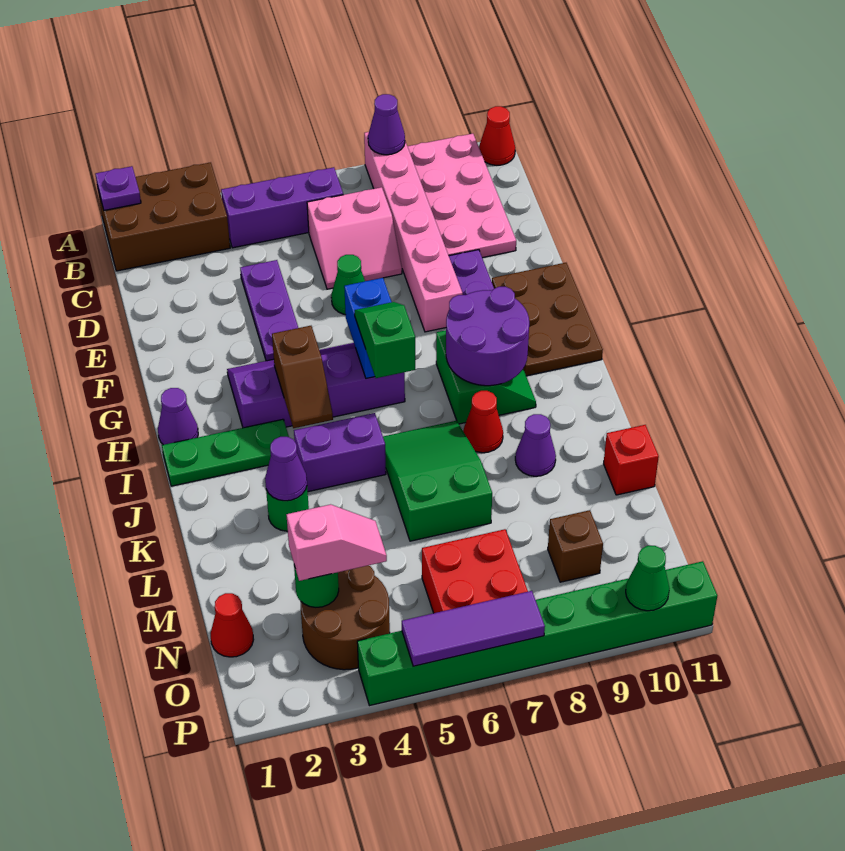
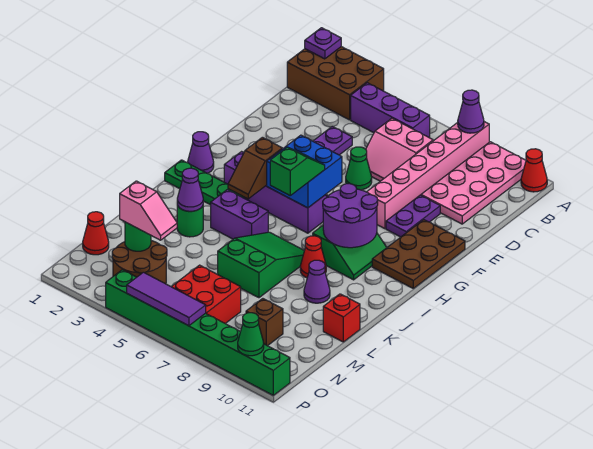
blue brick G6:H6 level 2 -> blue brick G5:H6 level 2

